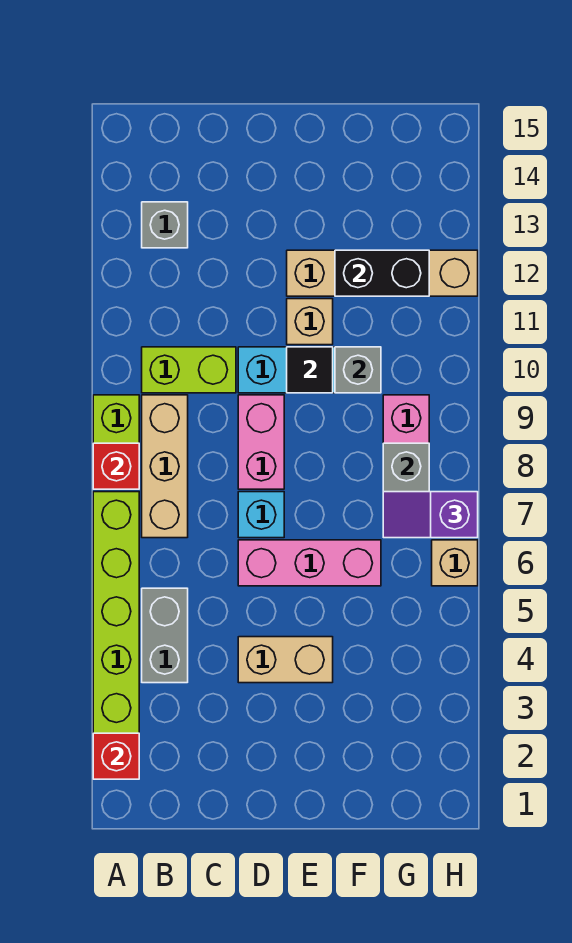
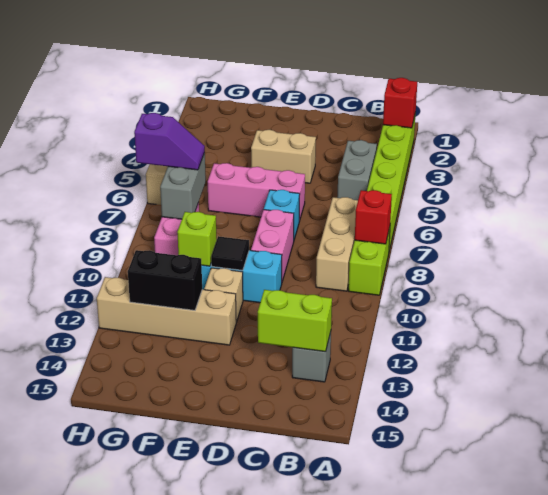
lime brick B10:C10 level 1 -> lime brick B13:C13 level 2
grey brick F10 level 2 -> lime brick F10 level 2

